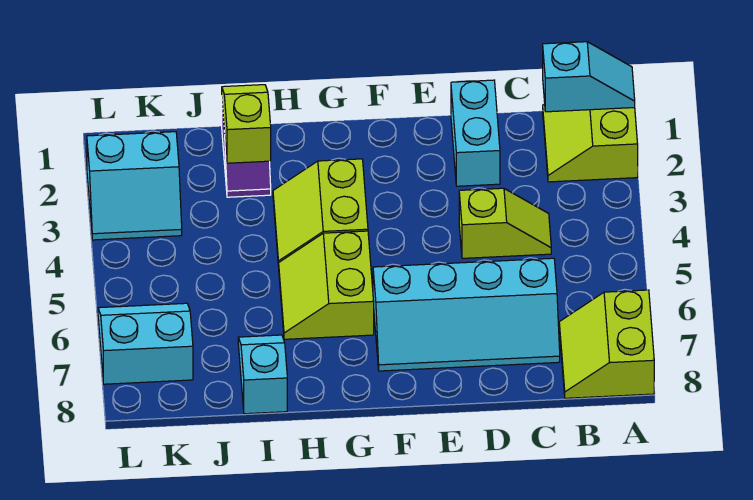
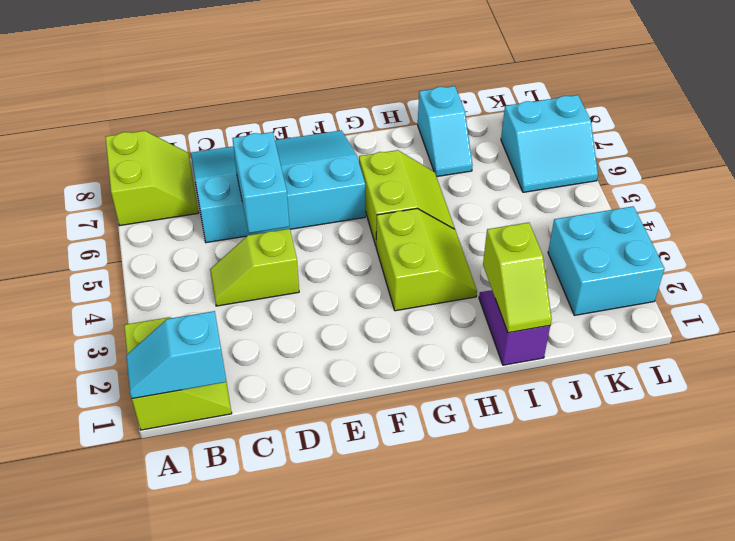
cyan slope C6:F7 level 1 top 6 -> cyan slope C6:F8 level 1 top 6
cyan brick D1:D2 level 1 -> cyan brick D5:D6 level 2
cyan slope K2:L3 level 1 top 2 -> cyan brick K2:L3 level 1

